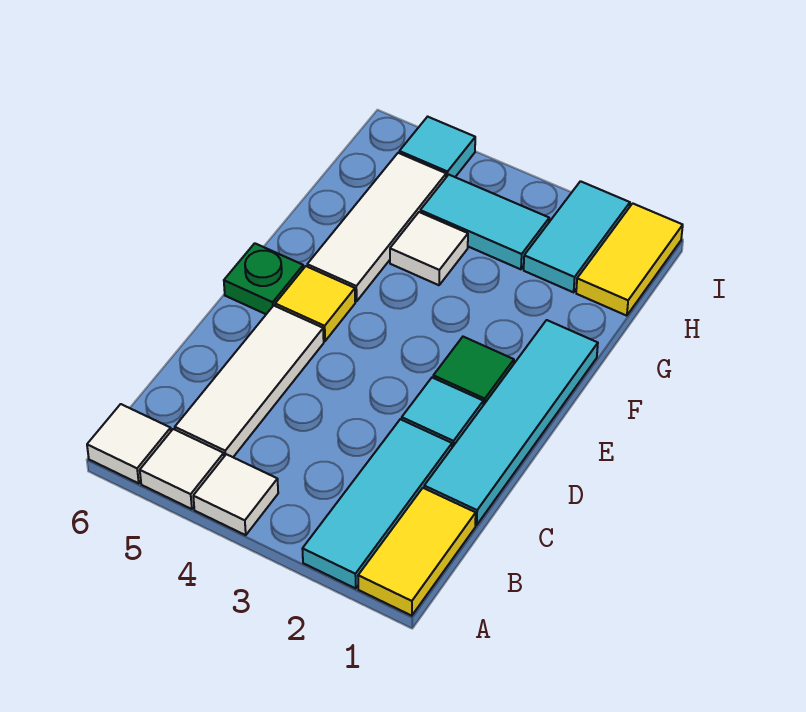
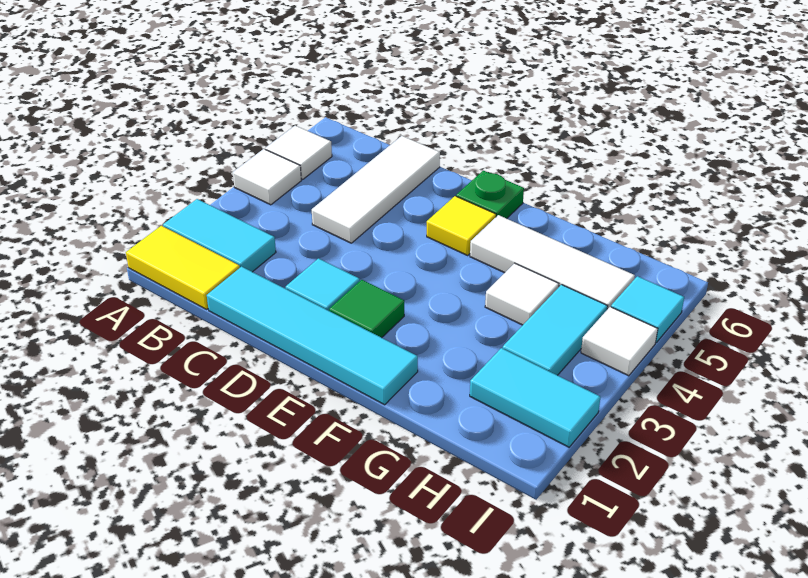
cyan tile A2:C2 level 1 -> cyan tile A2:B2 level 1
white tile A6 level 1 -> white tile I4 level 1
white tile B5:D5 level 1 -> white tile C4:C6 level 1
yellow tile H1:I1 level 1 -> none

